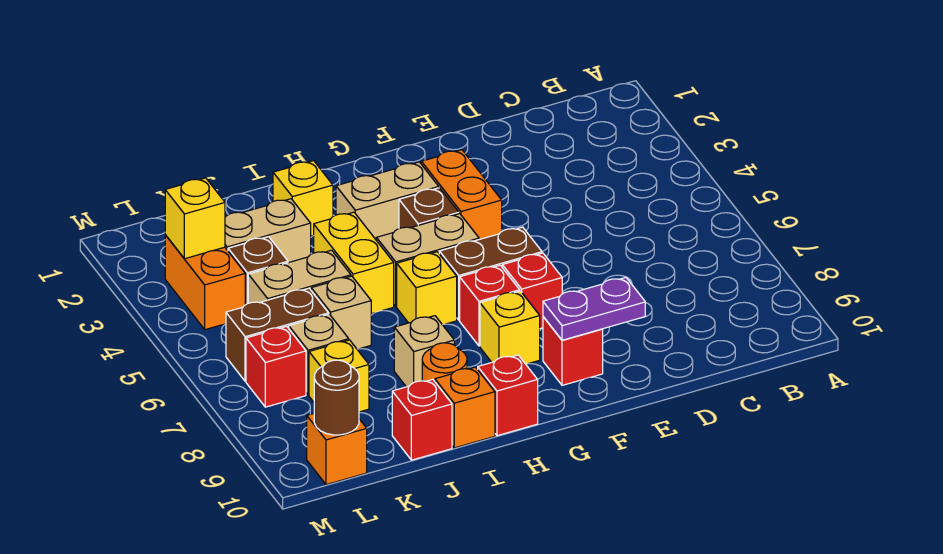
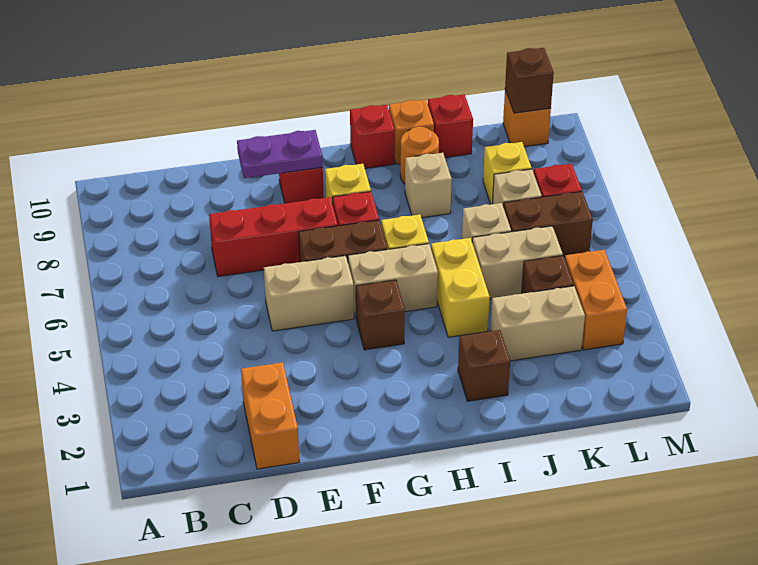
orange brick F3:F4 level 1 -> orange brick D1:D2 level 1
red brick F7 level 1 -> red brick D7:F7 level 1
tan brick G3:H3 level 1 -> tan brick E5:F5 level 1
yellow brick I2 level 1 -> brown brick I2 level 1
yellow brick L3 level 2 -> none
brown round brick L10 level 2 -> brown brick L10 level 2

